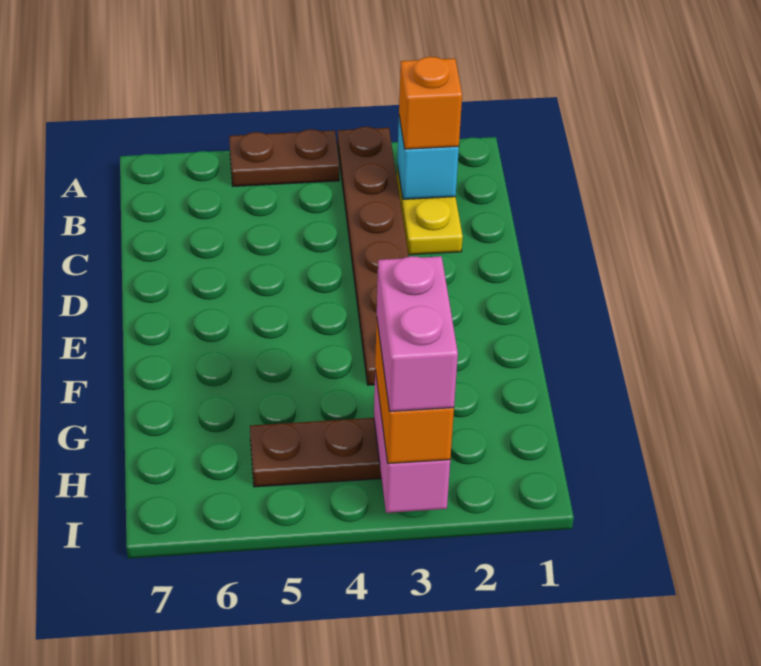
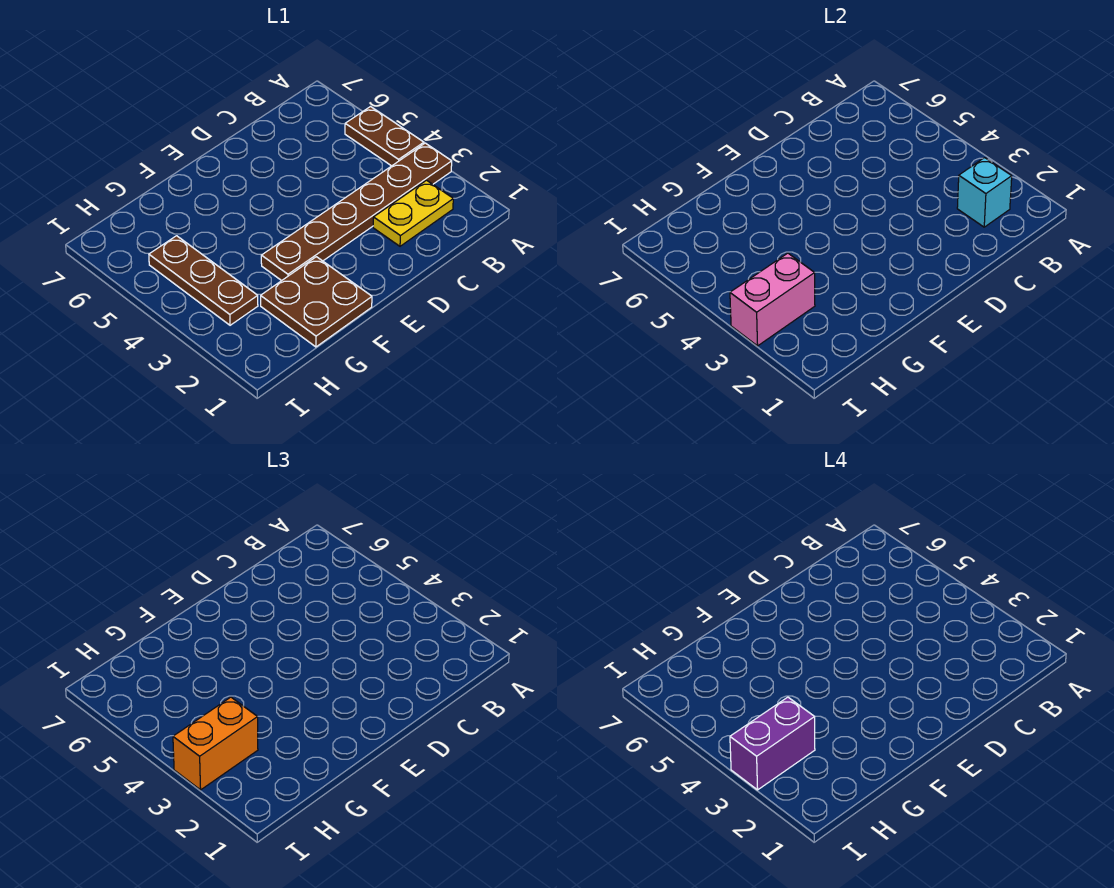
orange brick B2 level 3 -> none
none -> brown plate F1:G2 level 1
pink brick H3:I3 level 4 -> purple brick H3:I3 level 4

